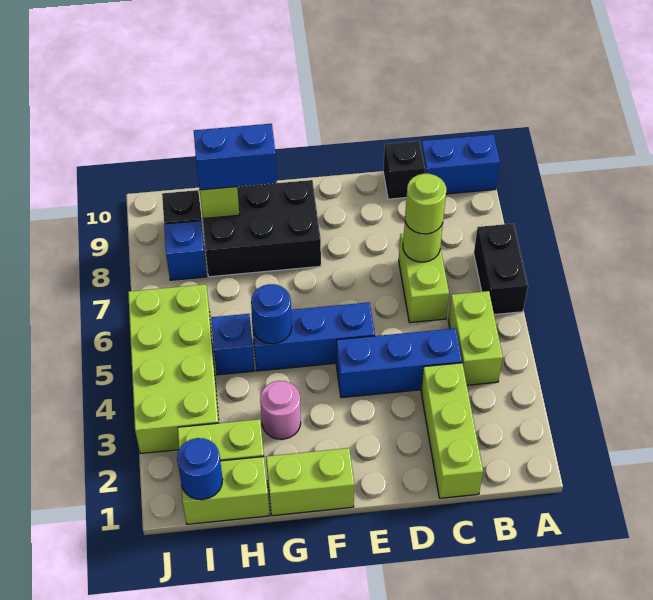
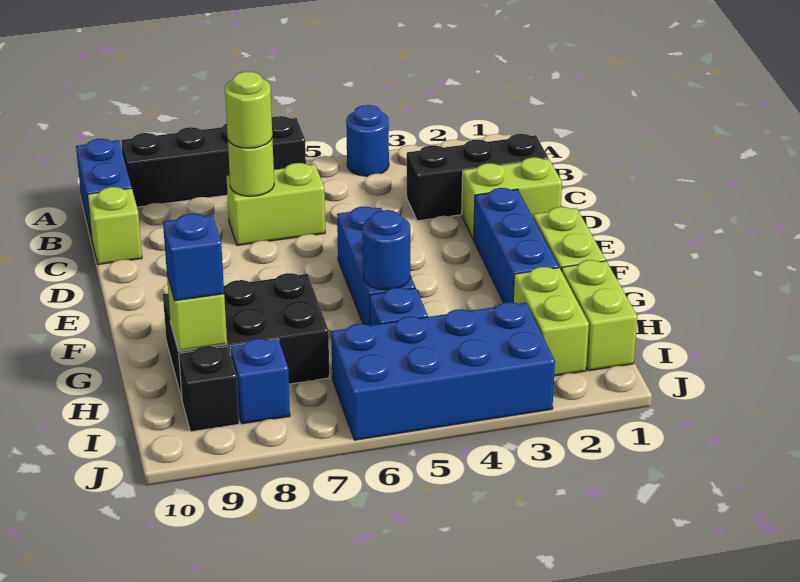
black brick A6:A7 level 1 -> black brick A6:A9 level 1
lime brick B4:B5 level 1 -> lime brick D1:D2 level 1
lime brick C1:C3 level 1 -> black brick C1:C3 level 1
blue brick C4:E4 level 1 -> blue brick E2:G2 level 1
black brick C10 level 1 -> lime brick C10 level 1
black brick F8:H9 level 1 -> black brick G7:H9 level 1
pink round brick G3 level 1 -> none
blue brick G9:H9 level 3 -> blue brick H9 level 3
blue round brick I1 level 2 -> blue round brick A4 level 1
lime brick I3:J6 level 1 -> blue brick I3:J6 level 1

